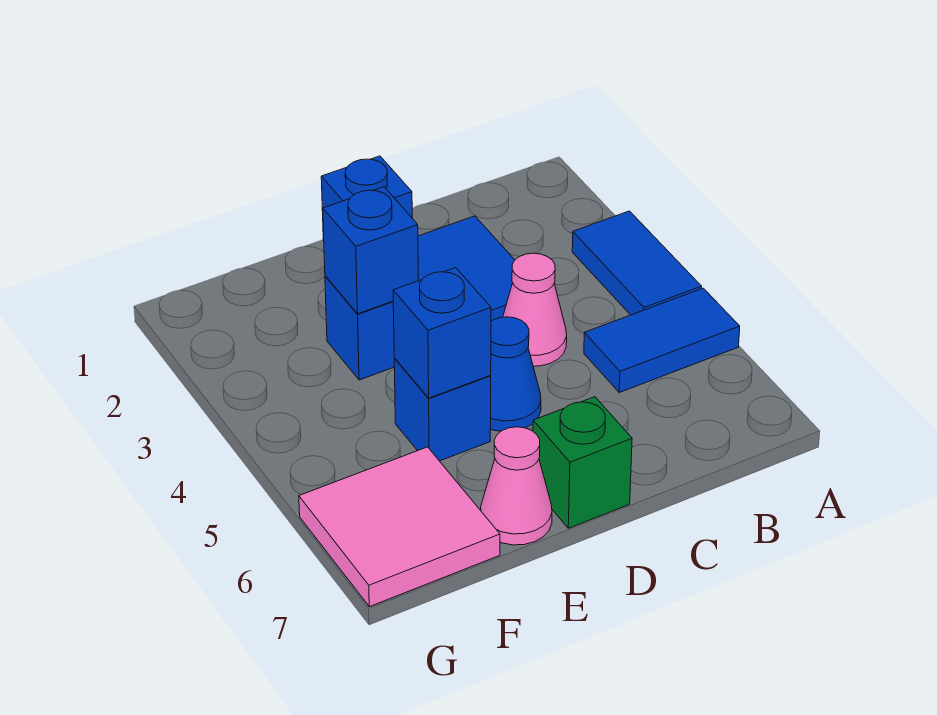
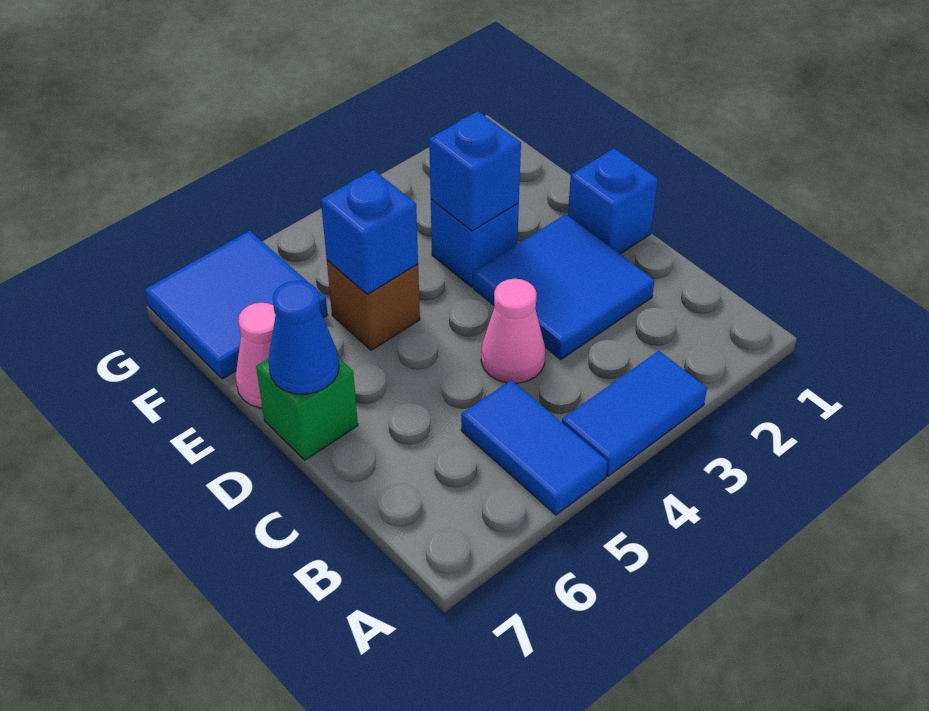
blue cone D5 level 1 -> blue cone D7 level 2
blue brick E5 level 1 -> brown brick E5 level 1
pink tile F6:G7 level 1 -> blue tile F6:G7 level 1

